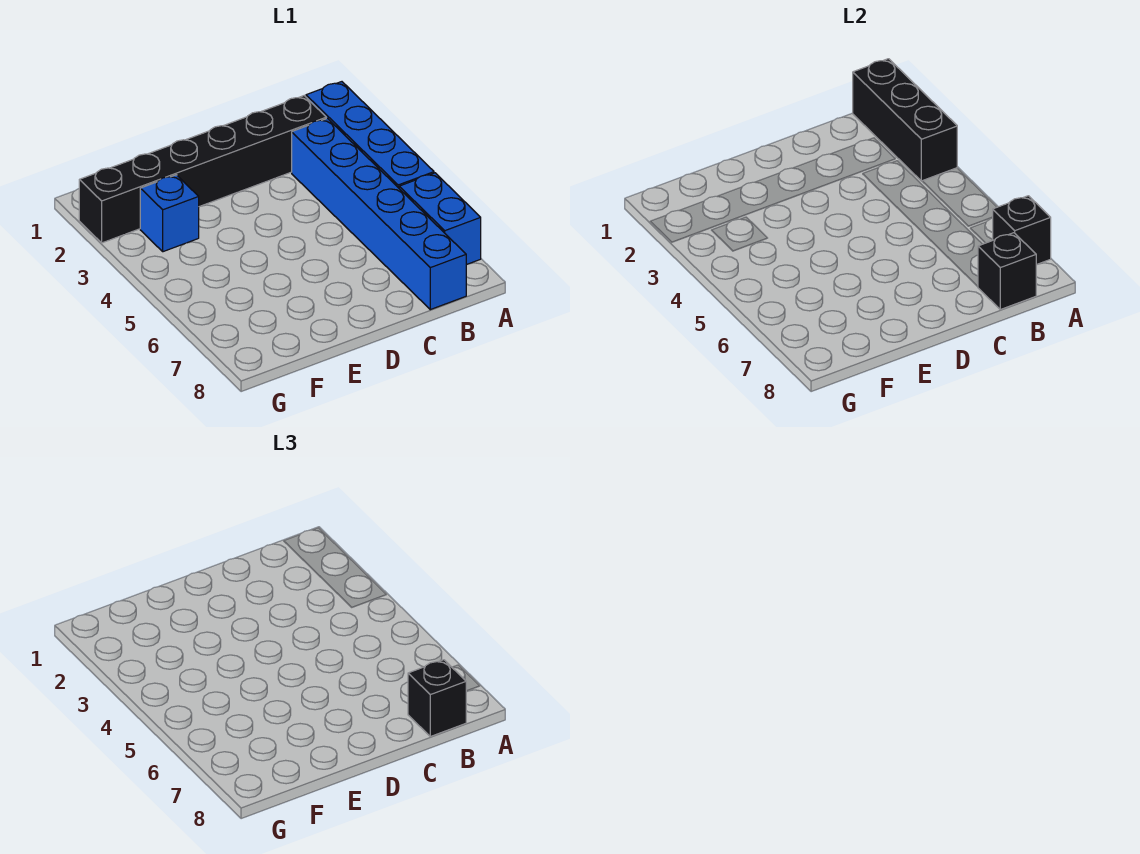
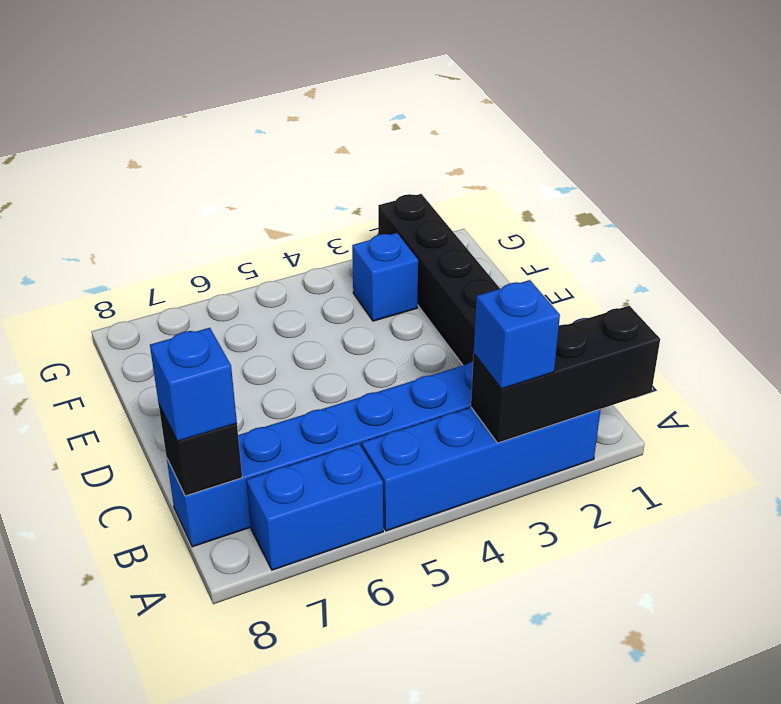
none -> blue brick A3 level 3
black brick A7 level 2 -> none
black brick B8 level 3 -> blue brick B8 level 3

